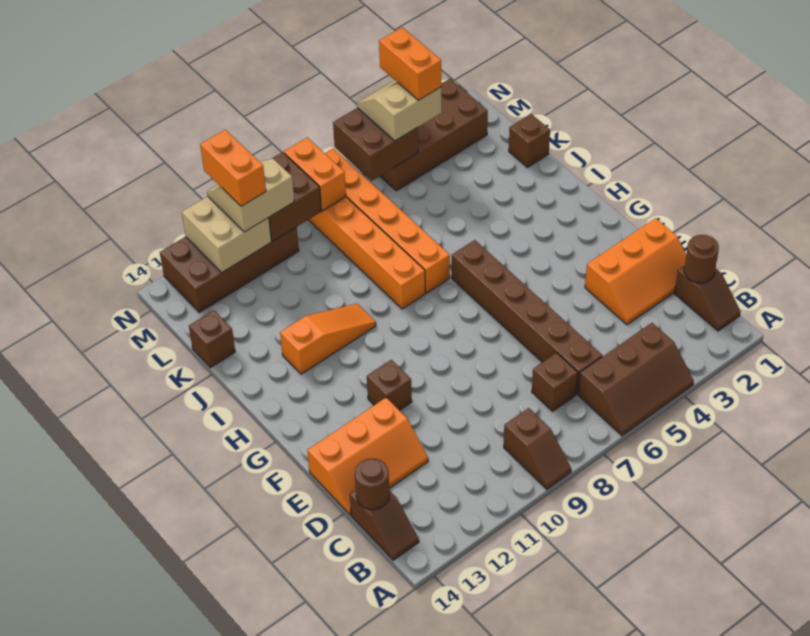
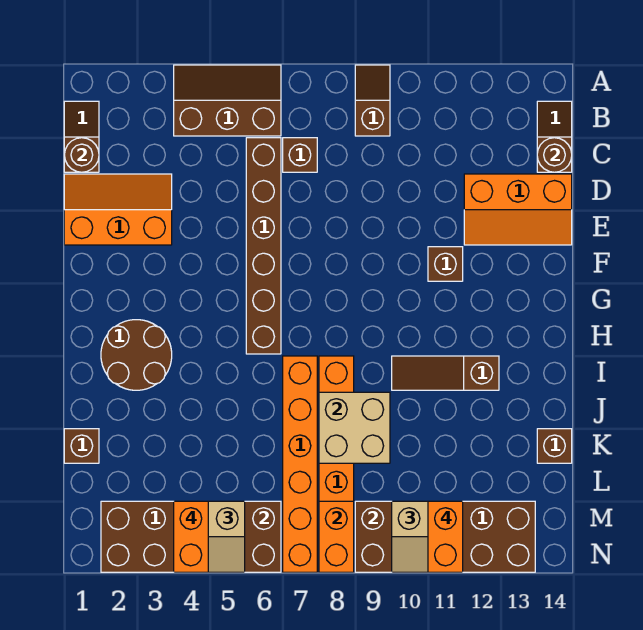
orange slope D12:E14 level 1 top E -> orange slope D12:E14 level 1 top D
none -> brown round brick H2:I3 level 1
orange slope I10:I12 level 1 top 12 -> brown slope I10:I12 level 1 top 12
tan brick M11:N12 level 2 -> tan brick J8:K9 level 2

